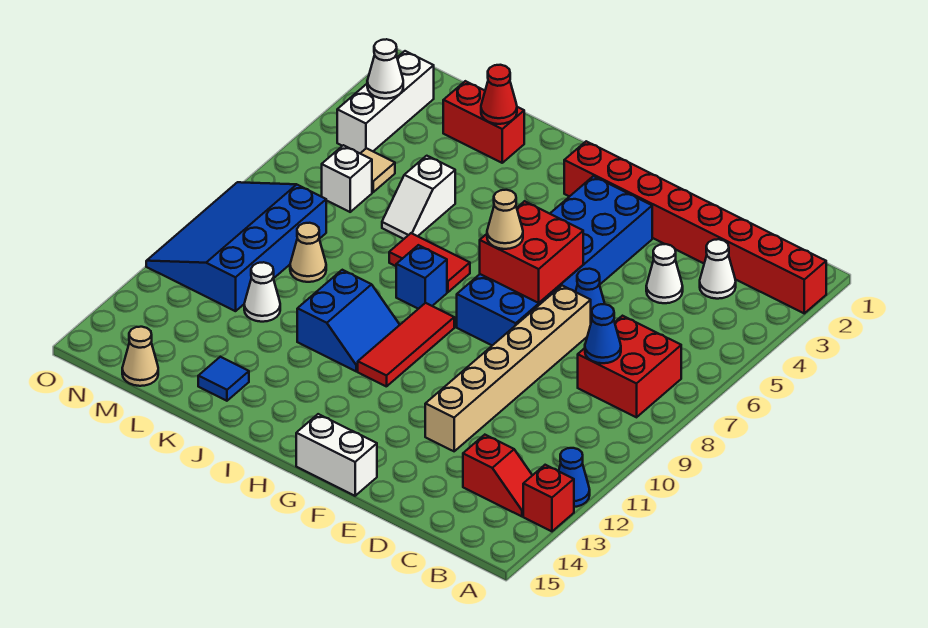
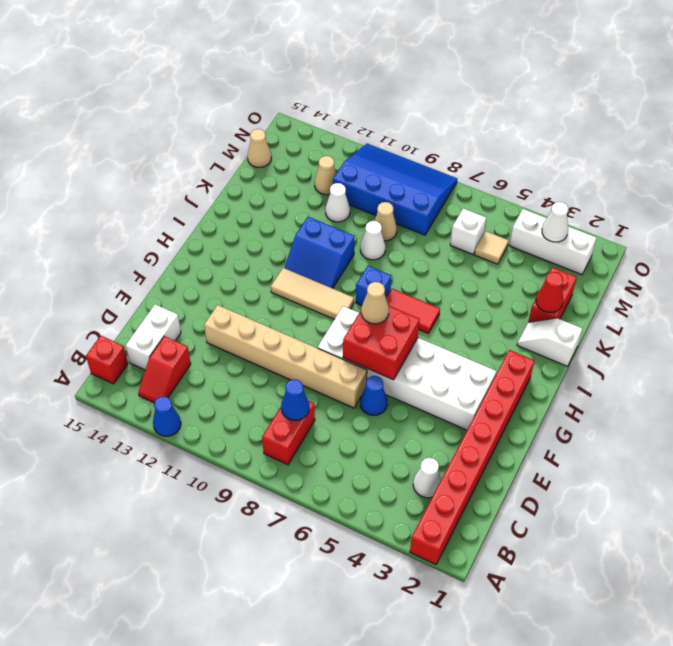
red brick A13 level 1 -> red brick B15 level 1
red brick B7:C8 level 1 -> red brick B8:C8 level 1
white cone D4 level 1 -> white cone K9 level 1
blue brick F3:G8 level 1 -> white brick F3:G8 level 1
white brick F15:G15 level 1 -> white brick C14:D14 level 1
red tile H9:H11 level 1 -> tan tile H9:H11 level 1
red tile I7:J7 level 1 -> red tile I6:I7 level 1
white slope K5:K6 level 1 top 5 -> white slope J1:J2 level 1 top 1
blue tile K14 level 1 -> none
none -> tan cone M12 level 1

